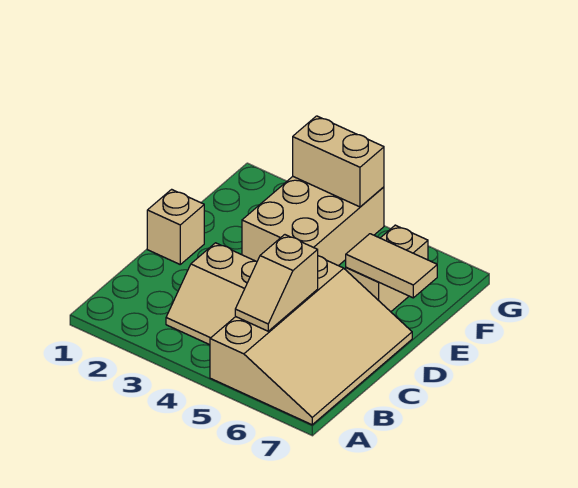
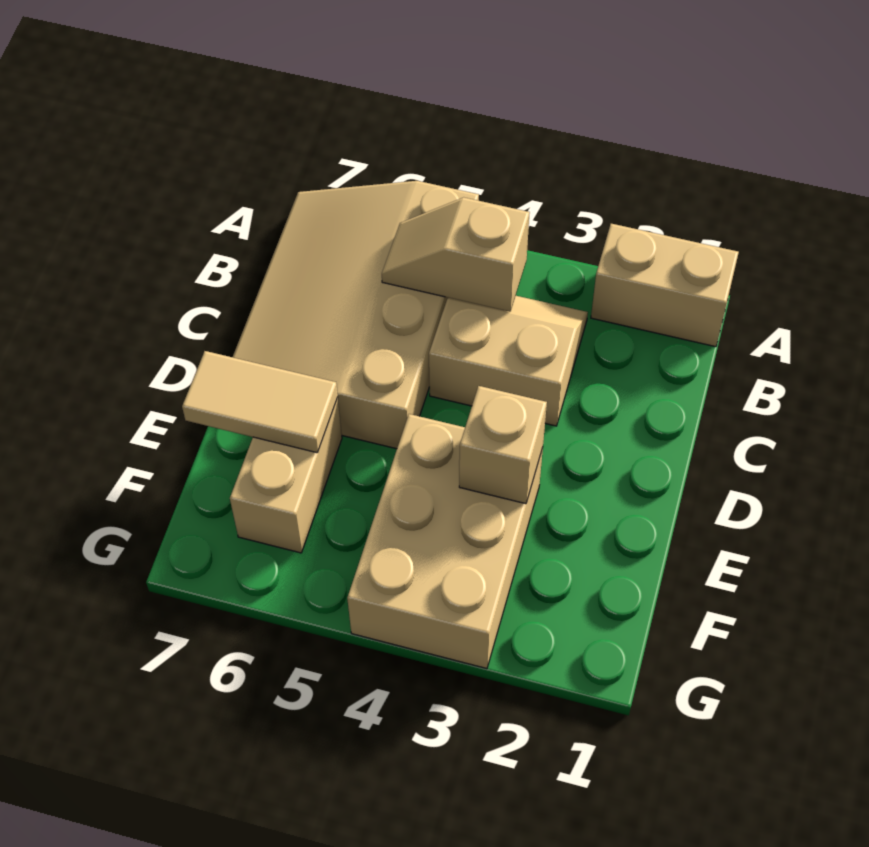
tan slope B5:C5 level 2 top C -> tan slope B4:B5 level 2 top 4
tan brick D1 level 1 -> tan brick E3 level 2
tan brick G3:G4 level 2 -> tan brick A1:A2 level 1

